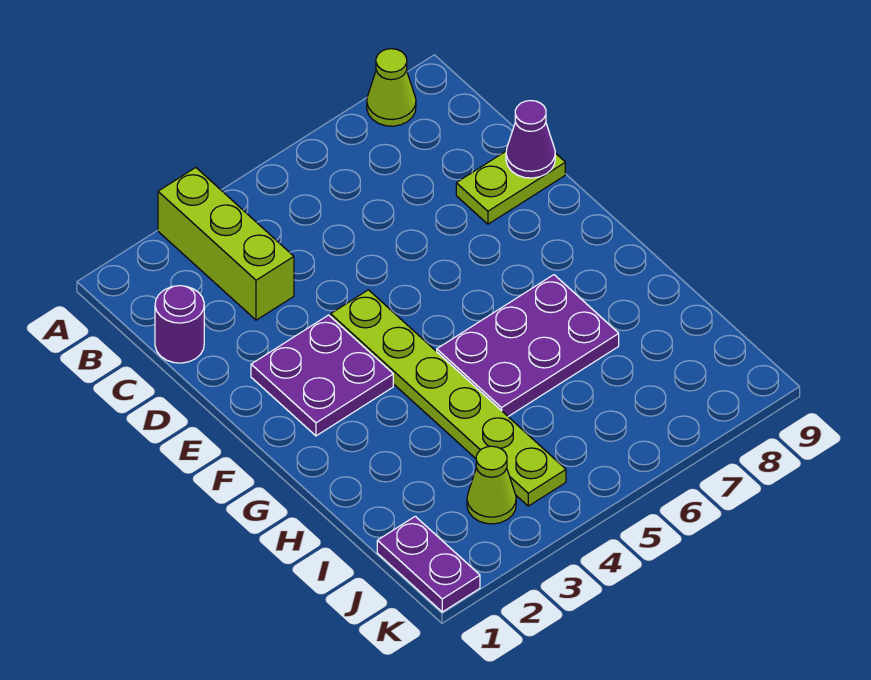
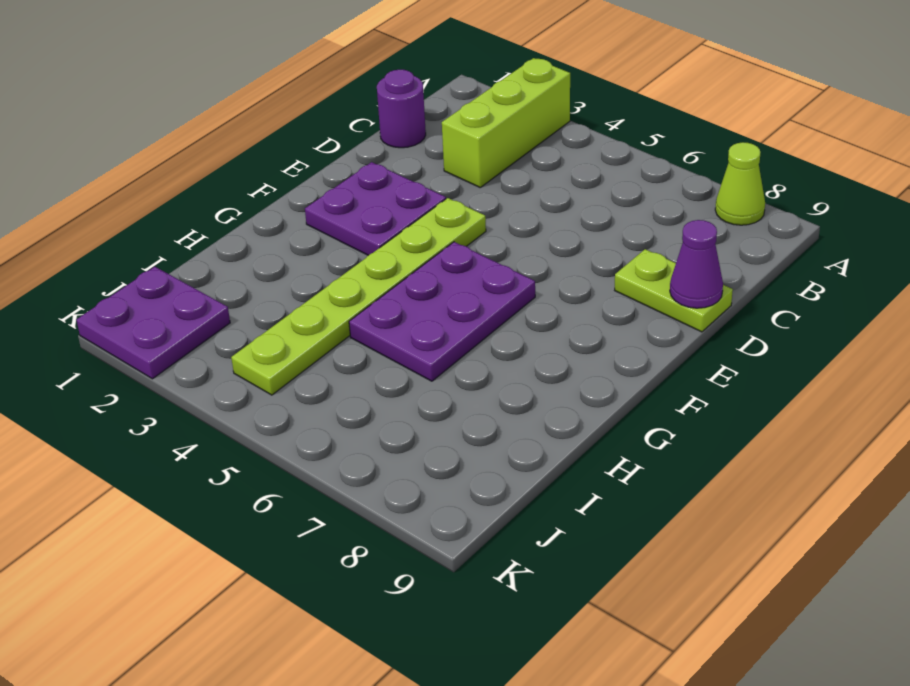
purple plate G5:H7 level 1 -> purple plate F5:H6 level 1
purple plate J1:K1 level 1 -> purple plate J1:K2 level 1
lime cone J3 level 1 -> none

